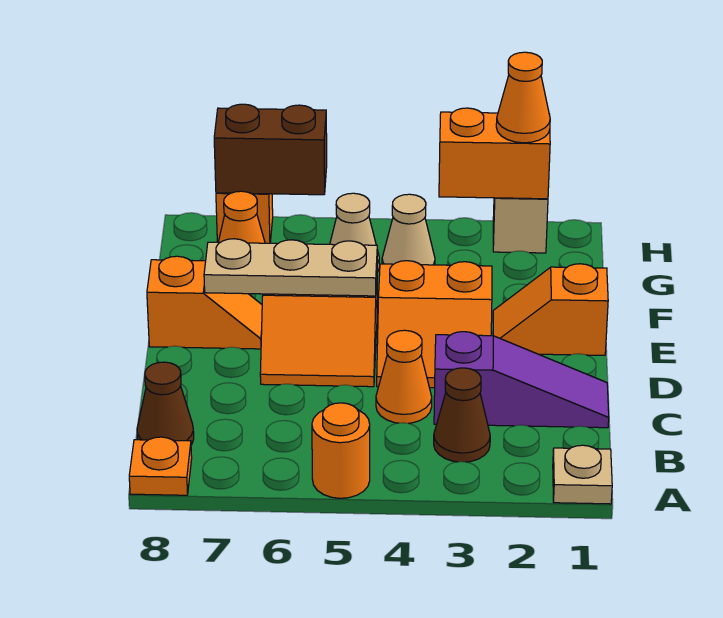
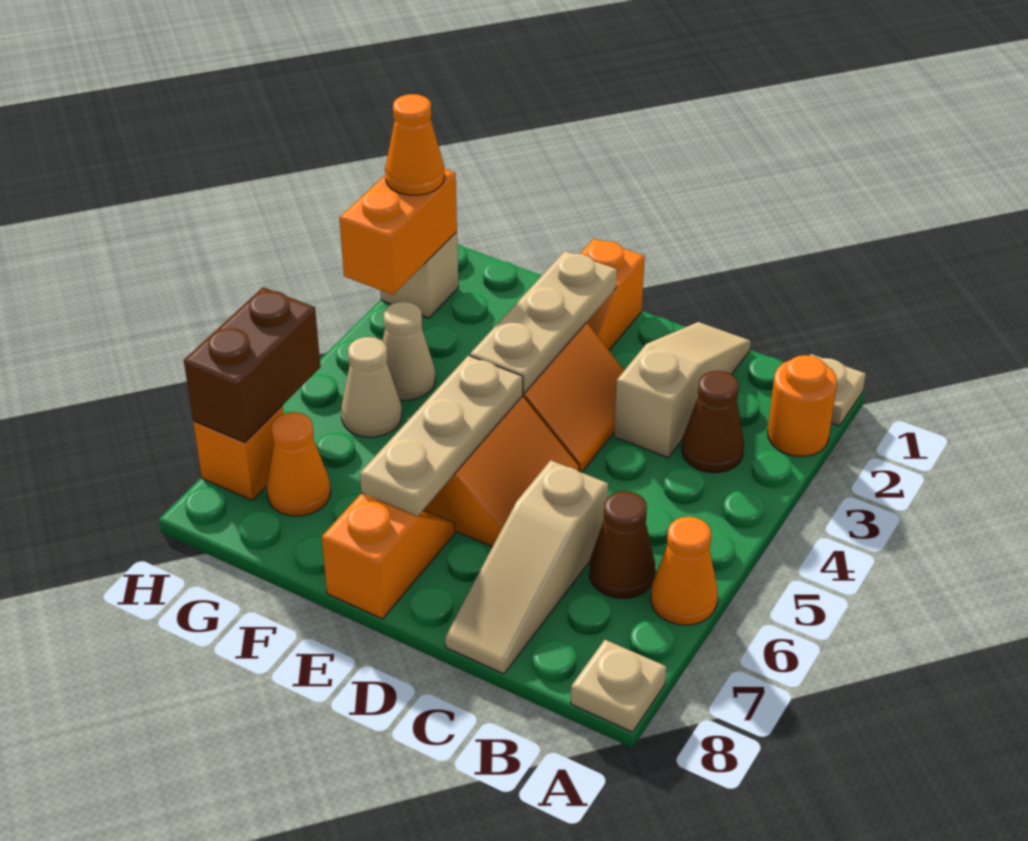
orange round brick A5 level 1 -> orange round brick A2 level 1
orange plate A8 level 1 -> tan plate A8 level 1
brown cone B8 level 1 -> brown cone B6 level 1
purple slope C1:C3 level 1 top 3 -> tan slope C1:C3 level 1 top 3
orange cone C4 level 1 -> orange cone A6 level 1
none -> tan slope C6:C8 level 1 top 6
none -> tan plate E2:E4 level 2

